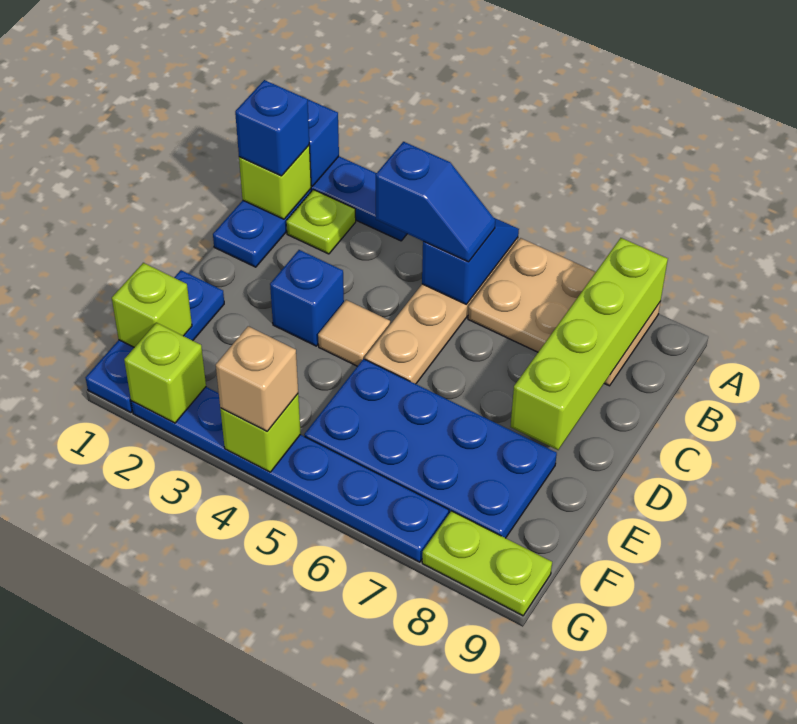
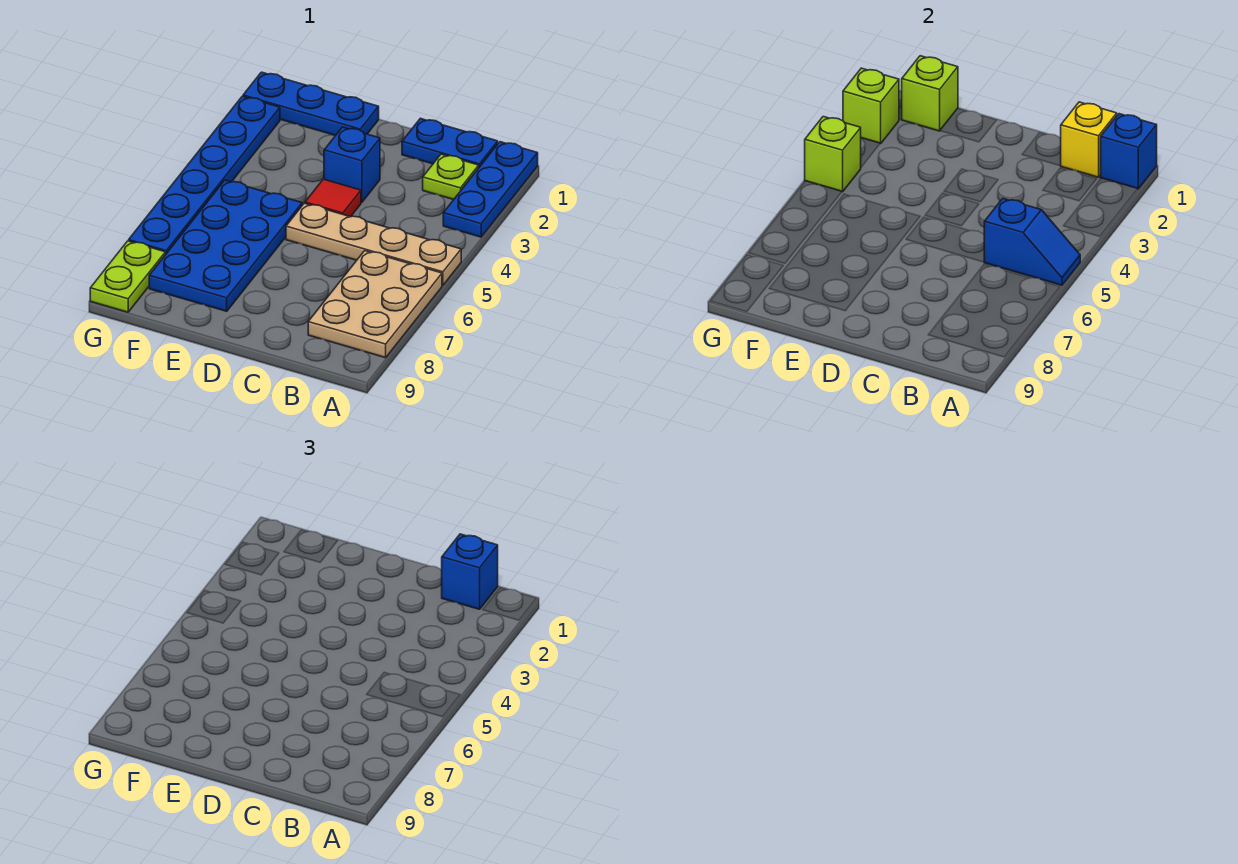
lime brick A8:D8 level 2 -> none
lime brick B1 level 2 -> yellow brick B1 level 2
blue slope B4:B5 level 3 top 4 -> none
tan tile D4 level 1 -> red tile D4 level 1
tan brick G4 level 3 -> none

